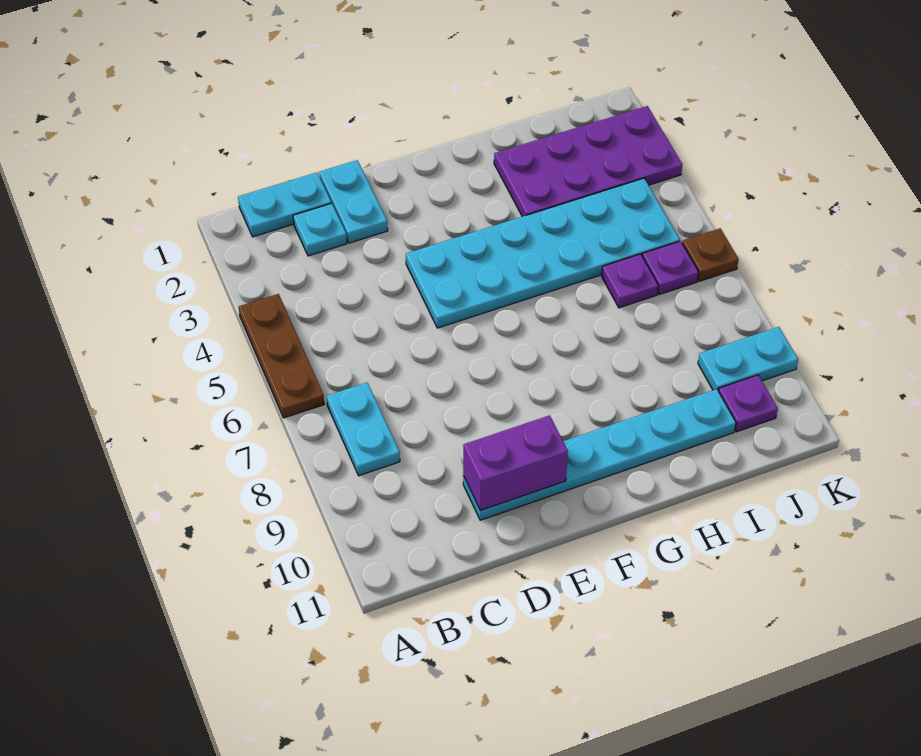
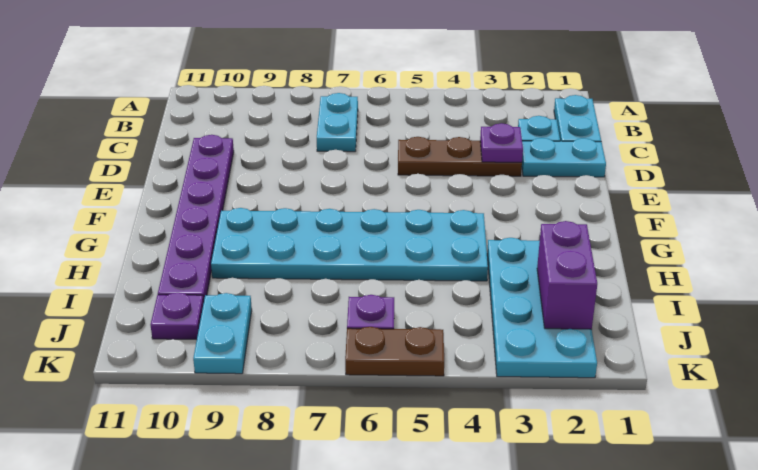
brown plate A4:A6 level 1 -> brown plate D3:D5 level 1
cyan plate B7:B8 level 1 -> cyan plate B7:C7 level 1
cyan plate D10:I10 level 1 -> purple plate D10:I10 level 1
purple brick D10:E10 level 2 -> purple brick I2:J2 level 2
cyan plate E4:J5 level 1 -> cyan plate G4:H9 level 1
purple plate H2:K3 level 1 -> cyan plate H2:K3 level 1
purple plate I6 level 1 -> purple plate D3 level 2
brown plate K6 level 1 -> brown plate K5:K6 level 1

